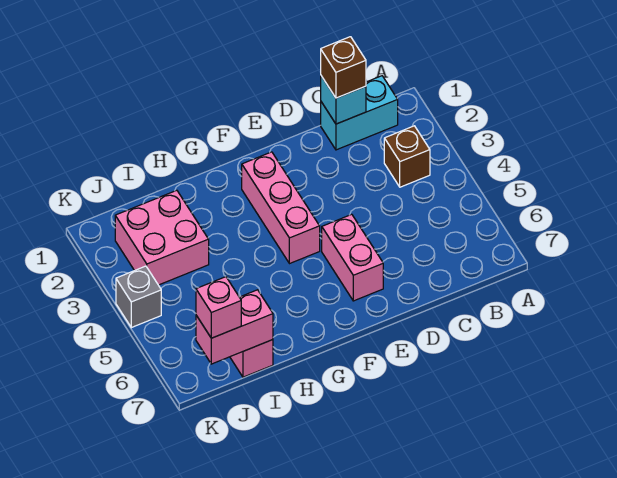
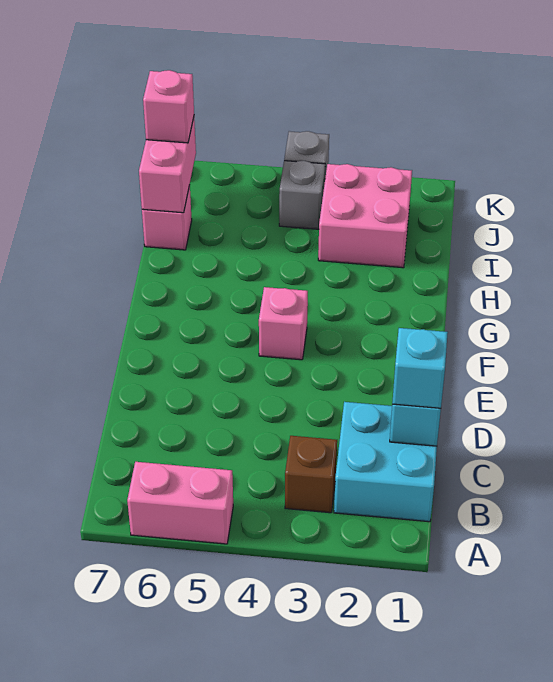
cyan brick B1:C1 level 1 -> cyan brick B1:C2 level 1
brown brick C1 level 3 -> cyan brick C1 level 3
pink brick E5:E6 level 1 -> pink brick A5:A6 level 1
pink brick F2:F4 level 1 -> pink brick F4 level 1
none -> grey brick J4 level 1

